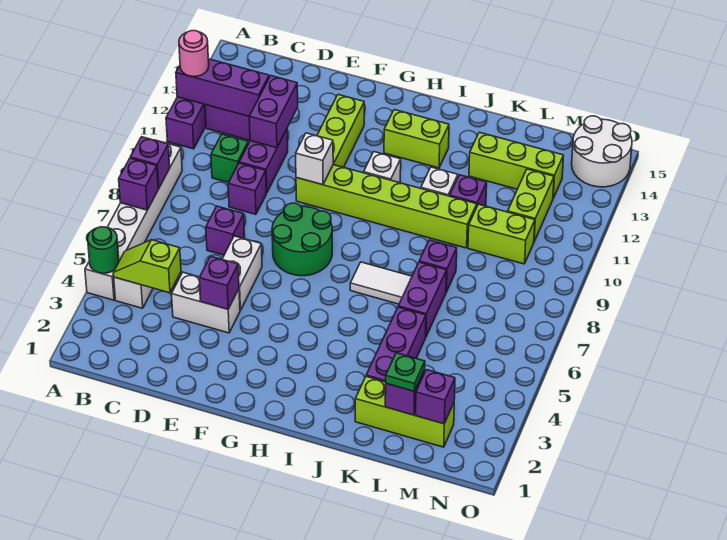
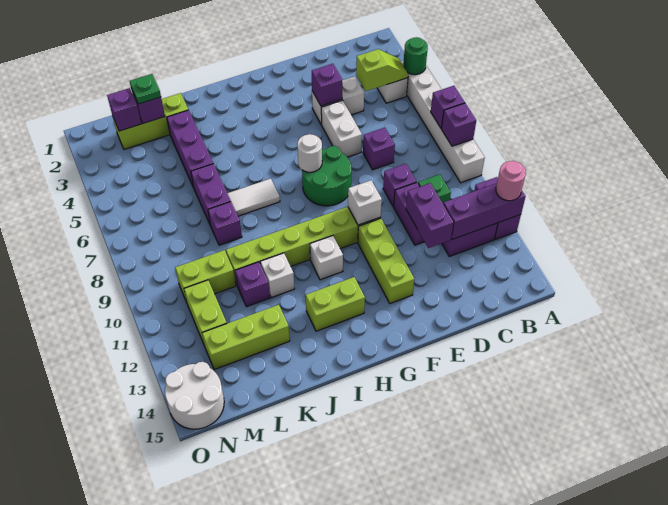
none -> white round brick G7 level 2

